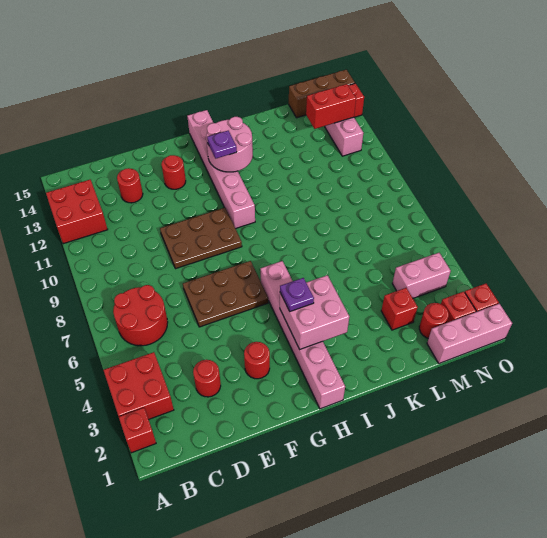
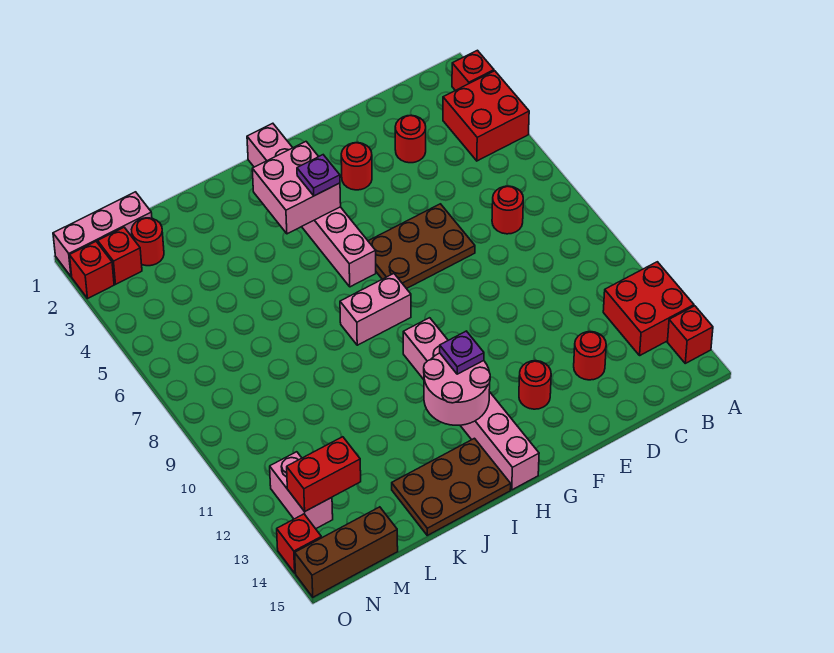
red round brick B6:C7 level 1 -> red round brick C7 level 1
brown plate E9:G10 level 1 -> brown plate I14:K15 level 1
red brick L3 level 1 -> red brick A14 level 1
pink brick M4:N4 level 1 -> pink brick H8:I8 level 1

